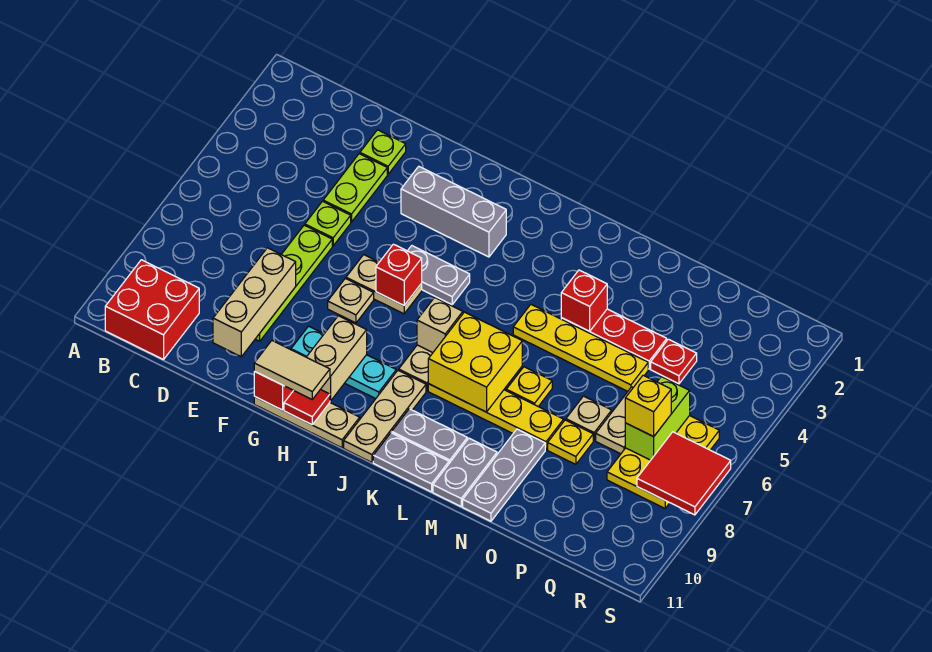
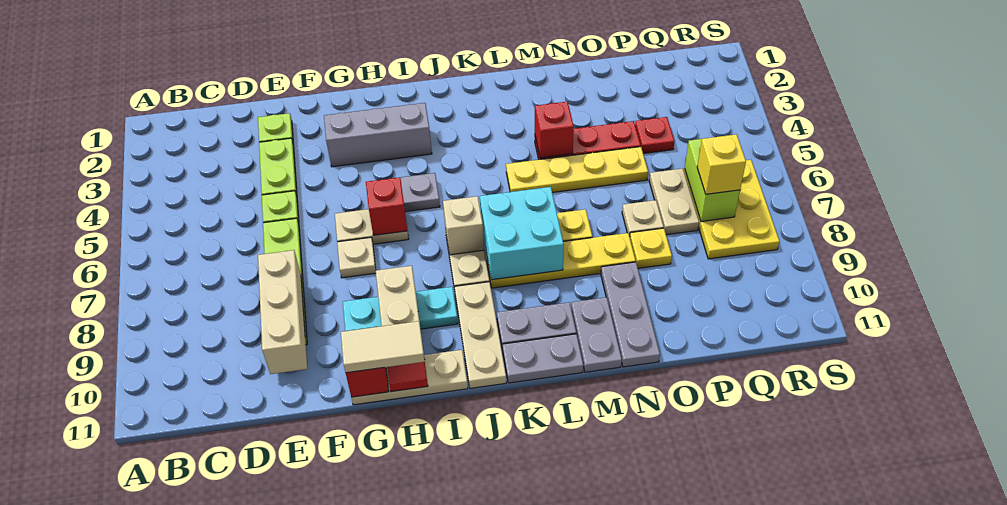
red brick B10:C11 level 1 -> none
yellow brick K7:L8 level 2 -> cyan brick K7:L8 level 2
red tile R7:S8 level 2 -> none

